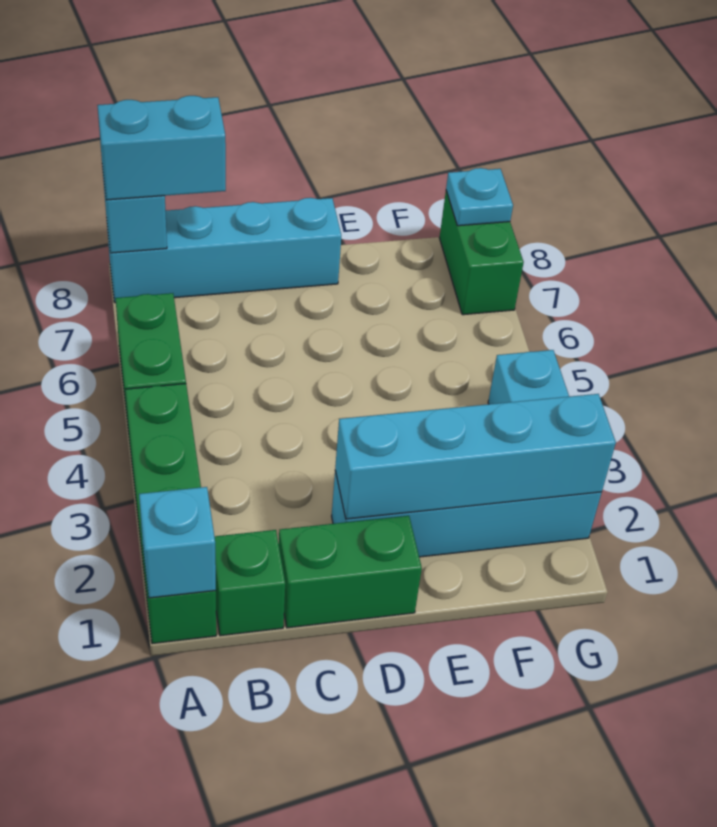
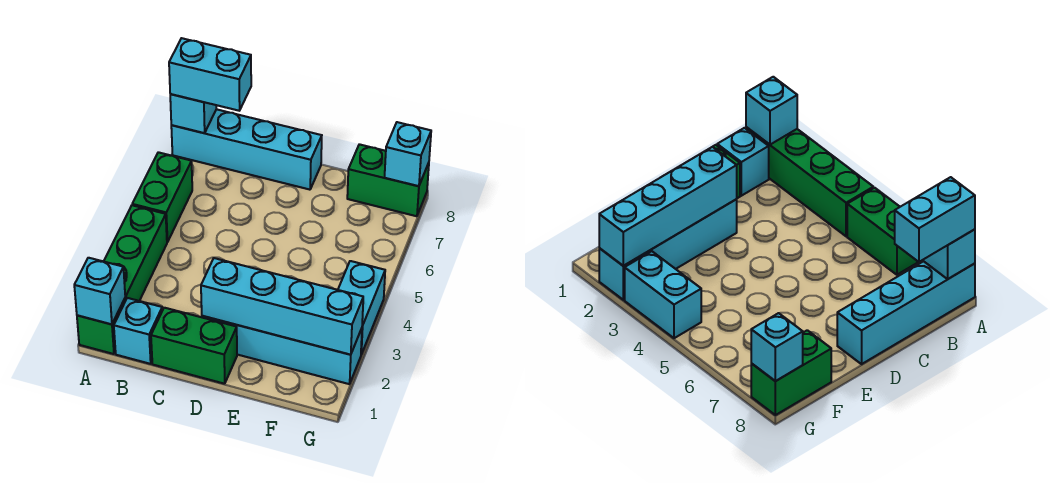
green brick B1 level 1 -> cyan brick B1 level 1
green brick G7:G8 level 1 -> green brick F8:G8 level 1
cyan plate G8 level 2 -> cyan brick G8 level 2

